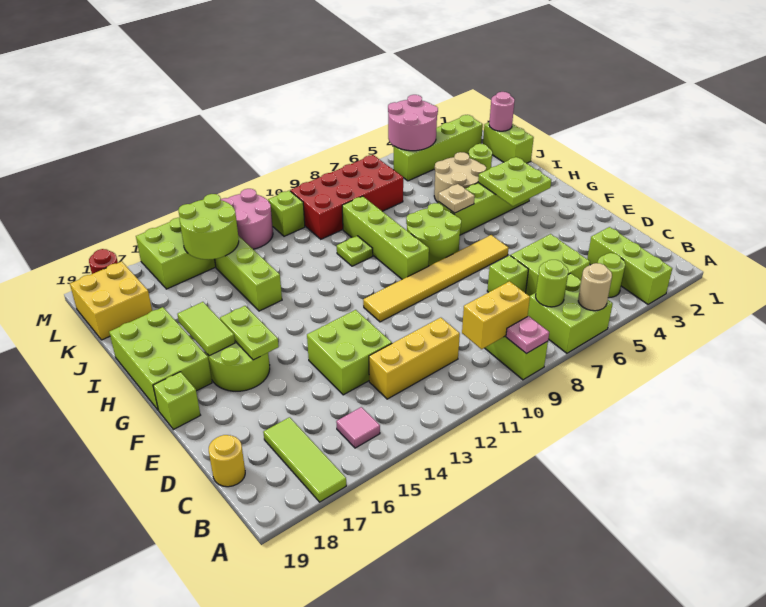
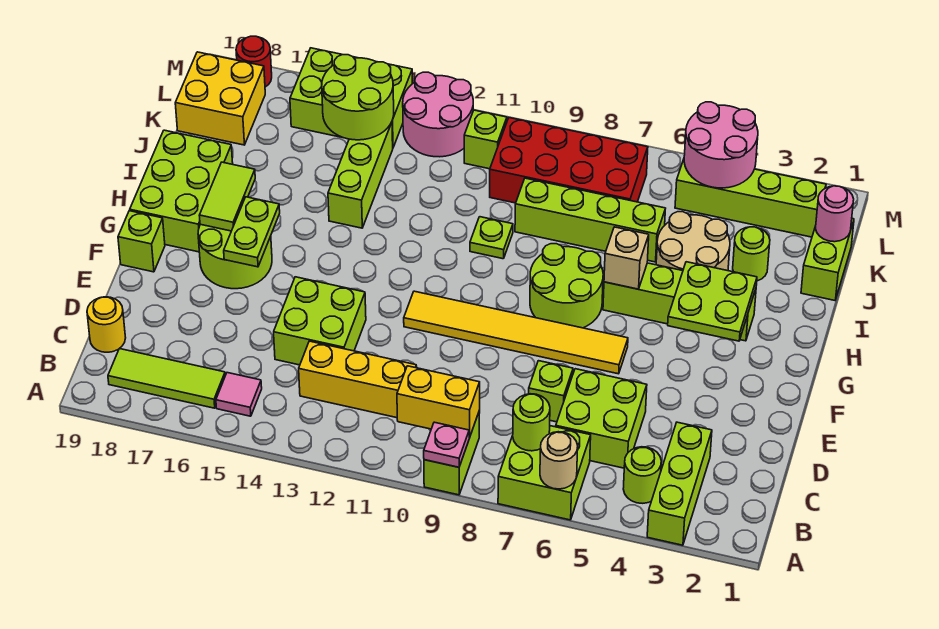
lime tile A17:C17 level 1 -> lime tile B16:B18 level 1
lime brick G9:J9 level 1 -> lime brick J6:J9 level 1
tan plate H6 level 2 -> tan brick H6 level 2

